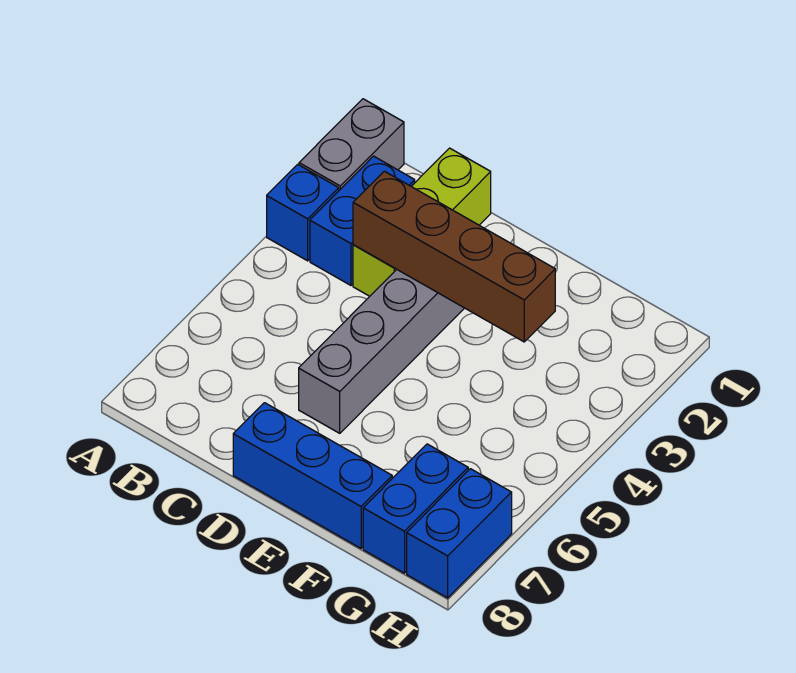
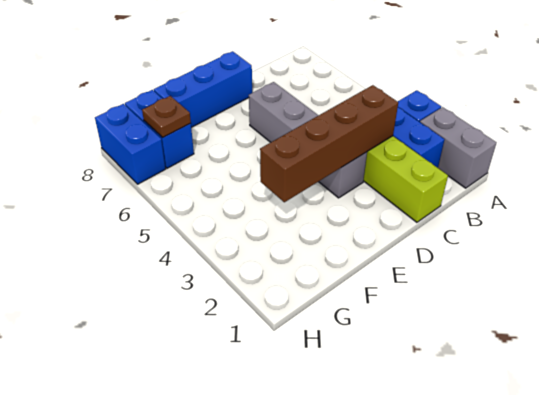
none -> brown plate G7 level 2

